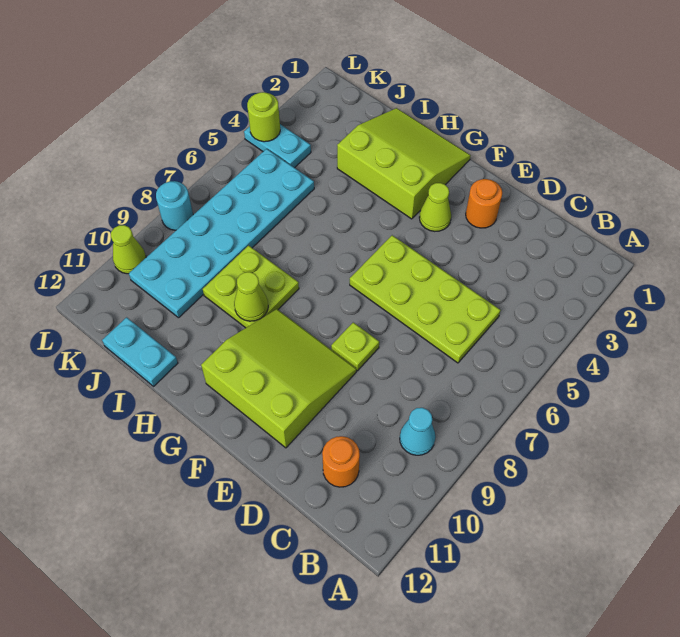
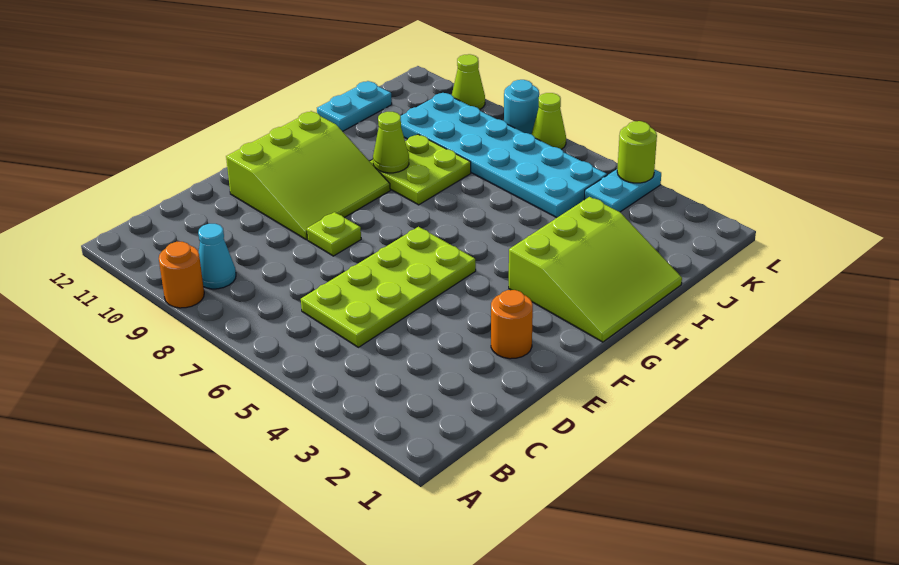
orange round brick C11 level 1 -> orange round brick A9 level 1
lime cone F3 level 1 -> lime cone L7 level 1

